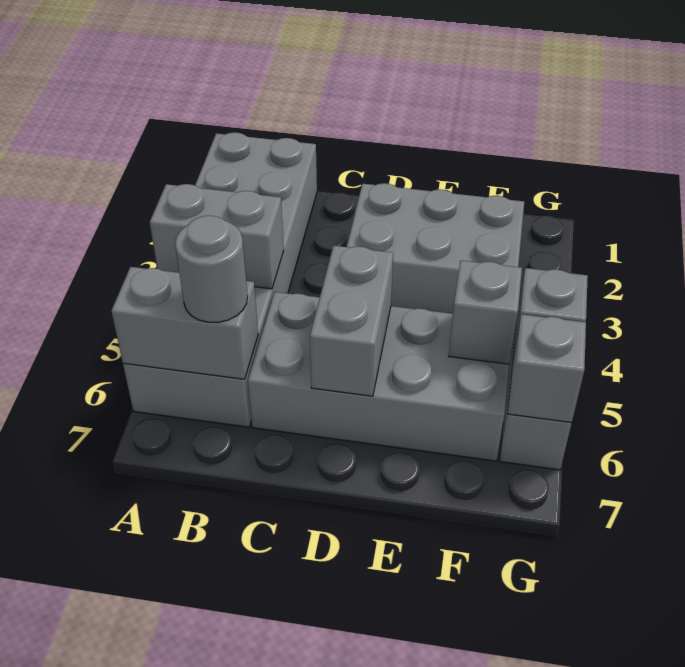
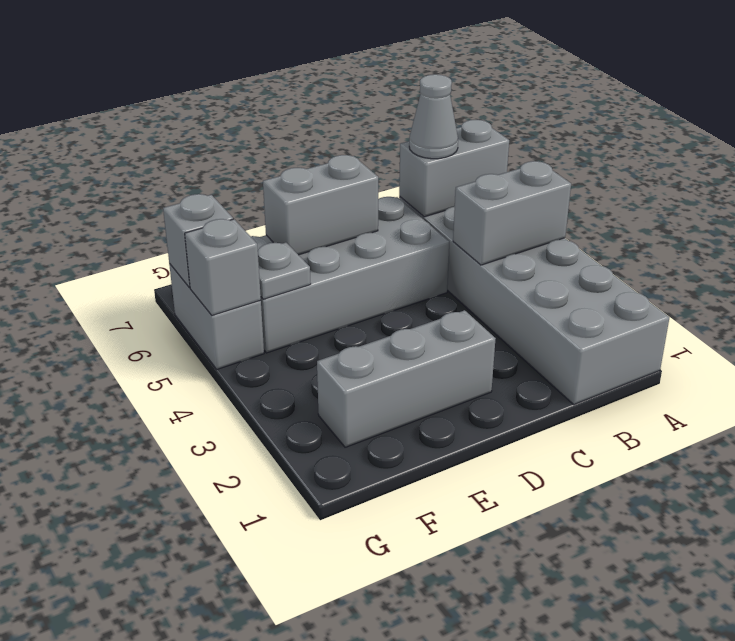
grey round brick B6 level 3 -> grey cone B6 level 3
grey brick D2:F3 level 1 -> grey brick D2:F2 level 1
grey brick D5:D6 level 2 -> grey brick D6:E6 level 2
grey brick F5 level 2 -> grey plate F5 level 2

